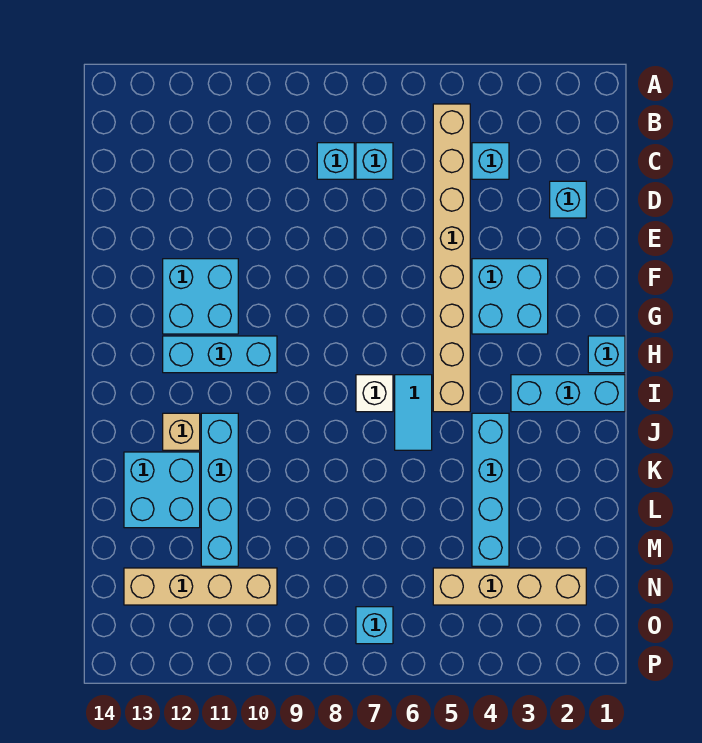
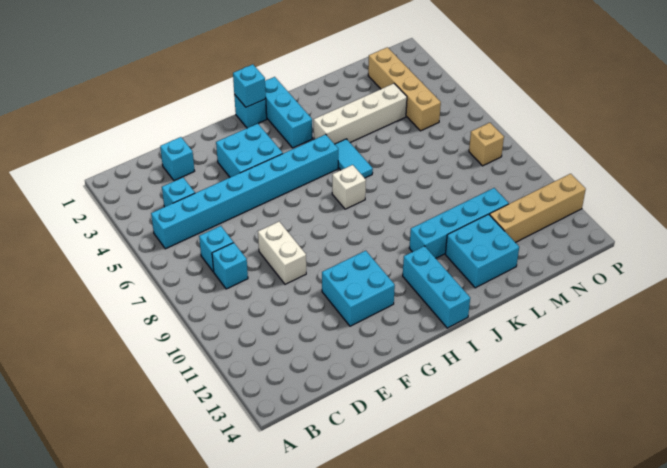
tan brick B5:I5 level 1 -> cyan brick B5:I5 level 1
none -> white brick E8:E9 level 1
cyan brick H10:H12 level 1 -> cyan brick I12:I14 level 1
cyan tile I6:J6 level 1 -> cyan tile J5:J6 level 1
cyan brick J4:M4 level 1 -> white brick J4:M4 level 1
tan brick J12 level 1 -> tan brick O8 level 1
tan brick N10:N13 level 1 -> tan brick M12:P12 level 1
cyan brick O7 level 1 -> cyan brick H1 level 2

